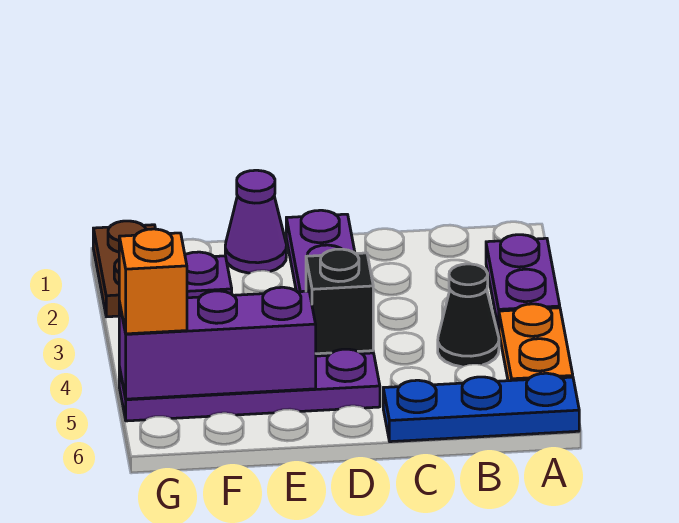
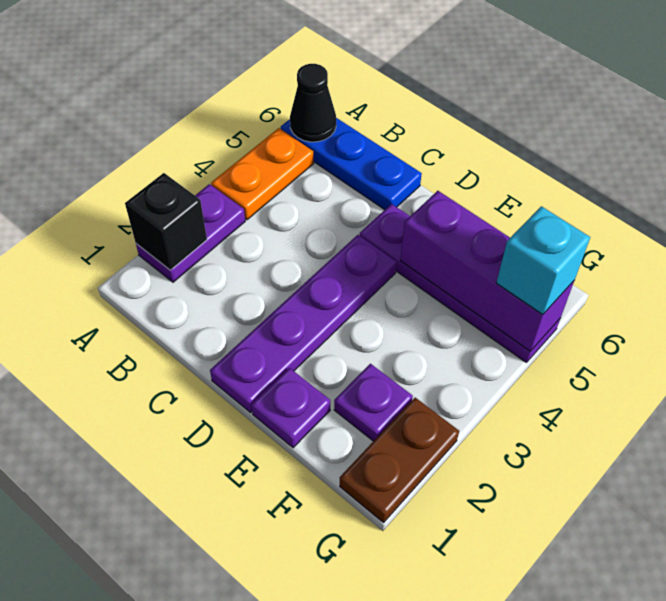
black cone B4 level 1 -> black cone A6 level 2
black brick D4 level 2 -> black brick A2 level 2
purple cone E1 level 1 -> purple plate E1 level 1
orange brick G5 level 3 -> cyan brick G5 level 3

